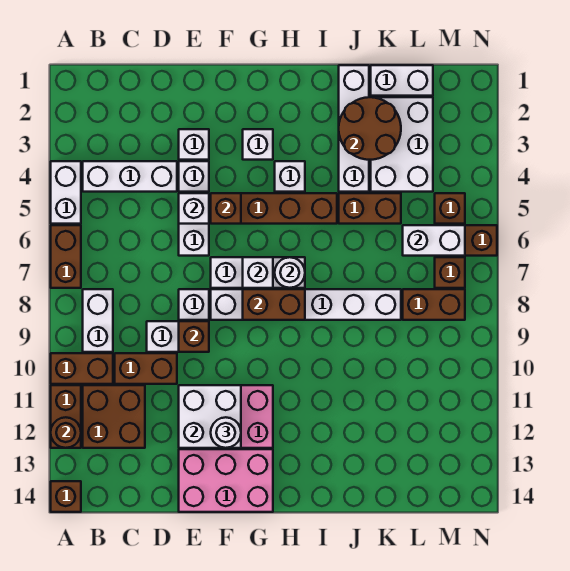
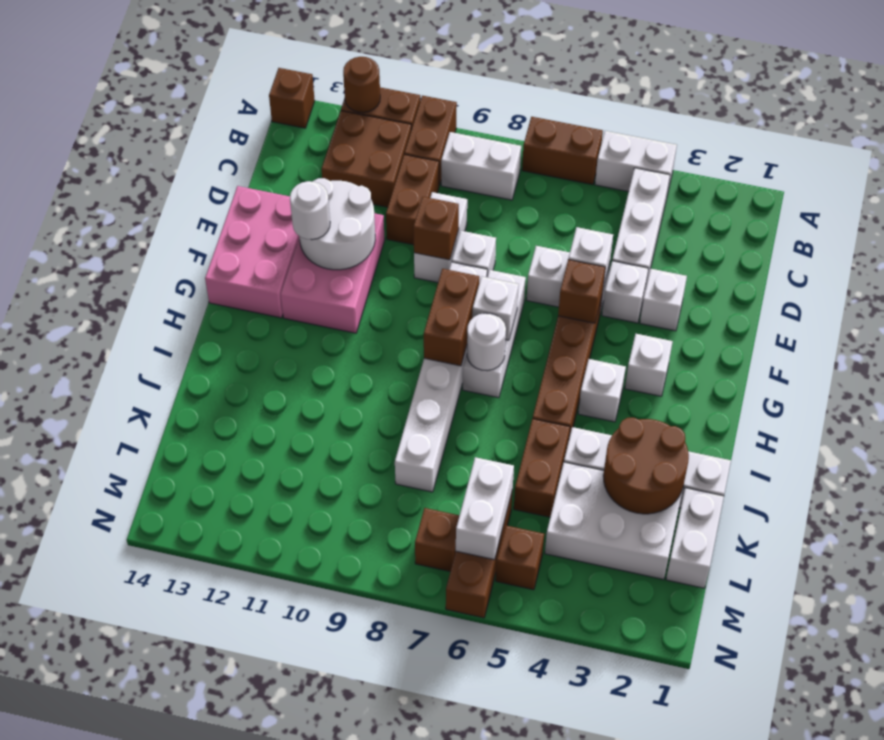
white brick E11:F12 level 2 -> white round brick E11:F12 level 2
brown brick L8:M8 level 1 -> none

